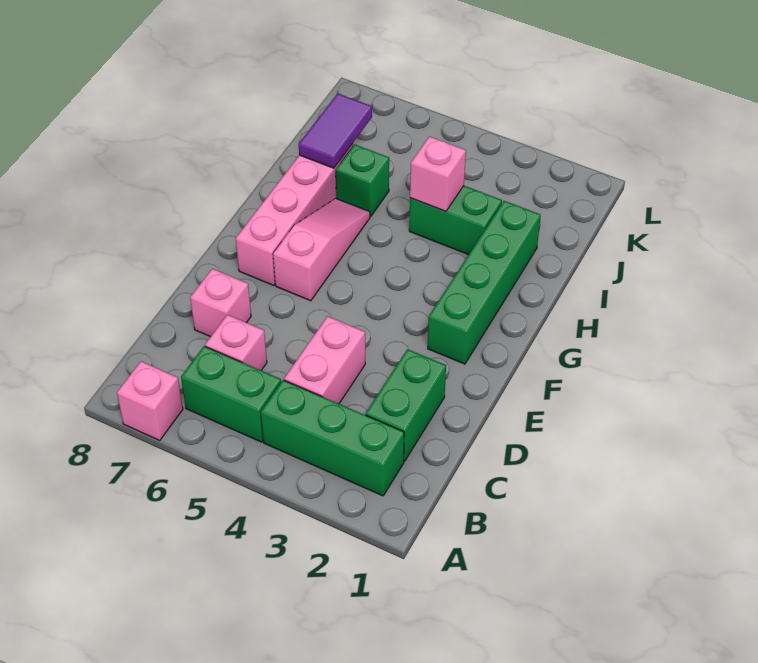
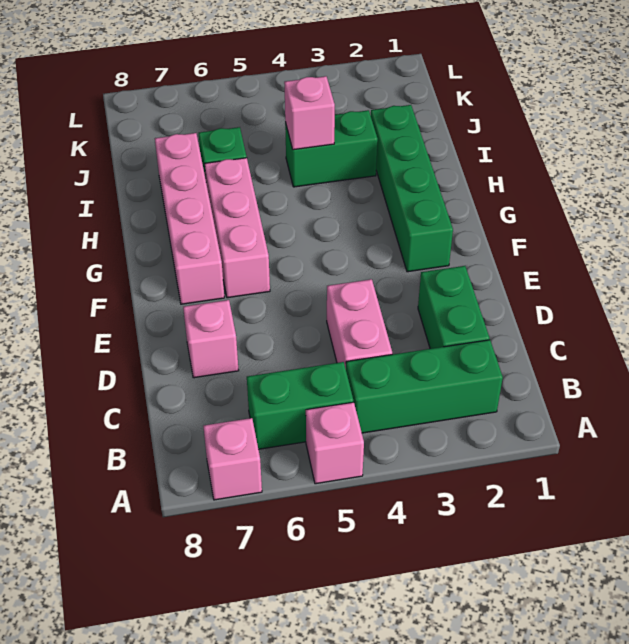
pink brick C6 level 1 -> pink brick A5 level 1
pink slope F6:H6 level 1 top F -> pink brick F6:H6 level 1
purple tile I7:J7 level 2 -> none

